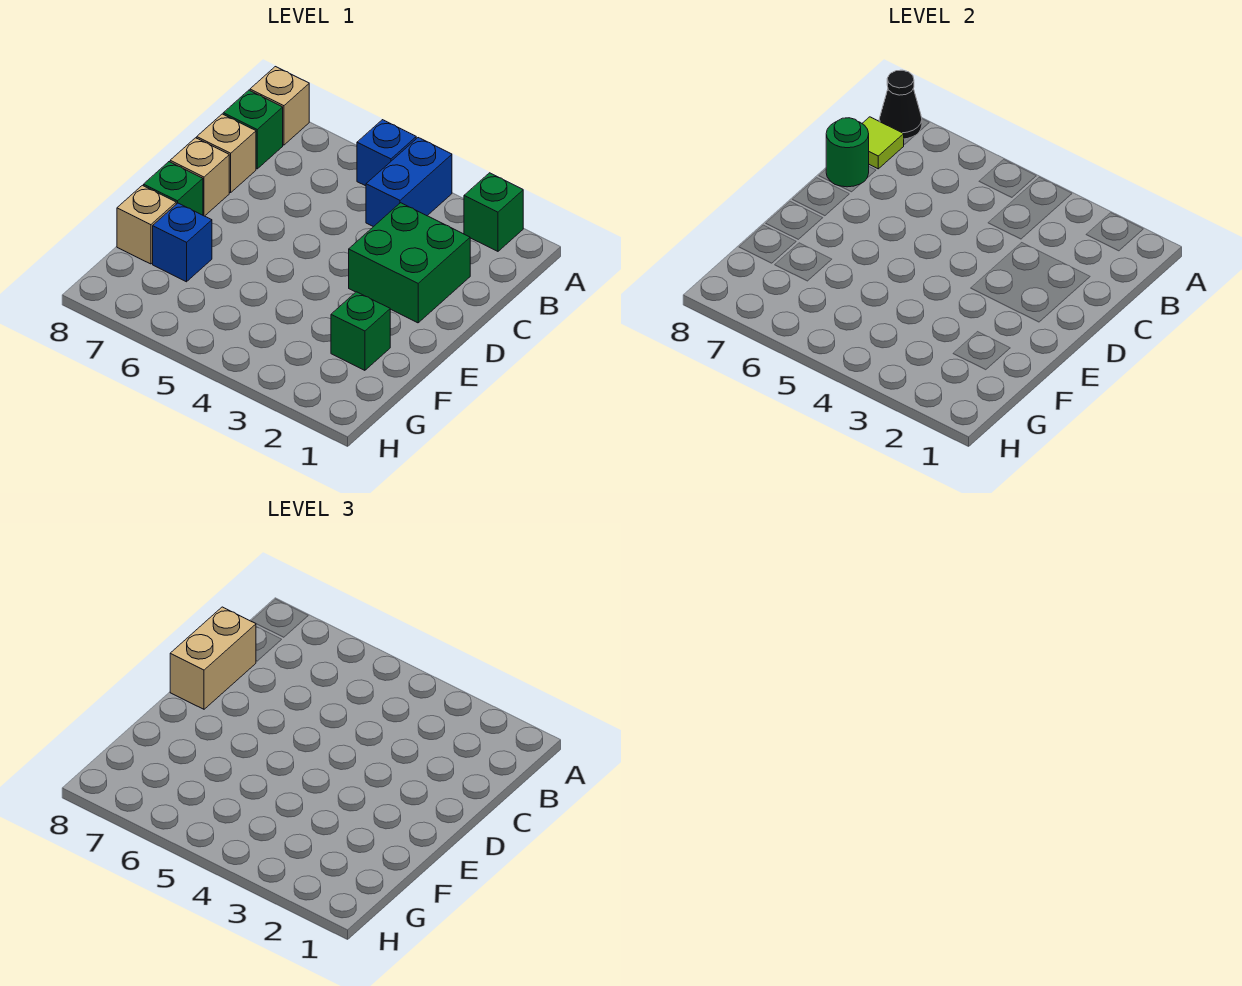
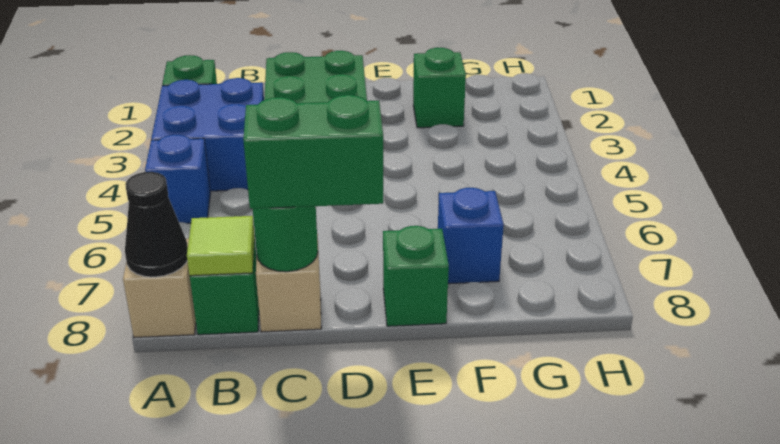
blue brick A4:B4 level 1 -> blue brick A3:B4 level 1
tan brick C8:D8 level 3 -> green brick C8:D8 level 3
tan brick D8 level 1 -> none
tan brick F8 level 1 -> none

